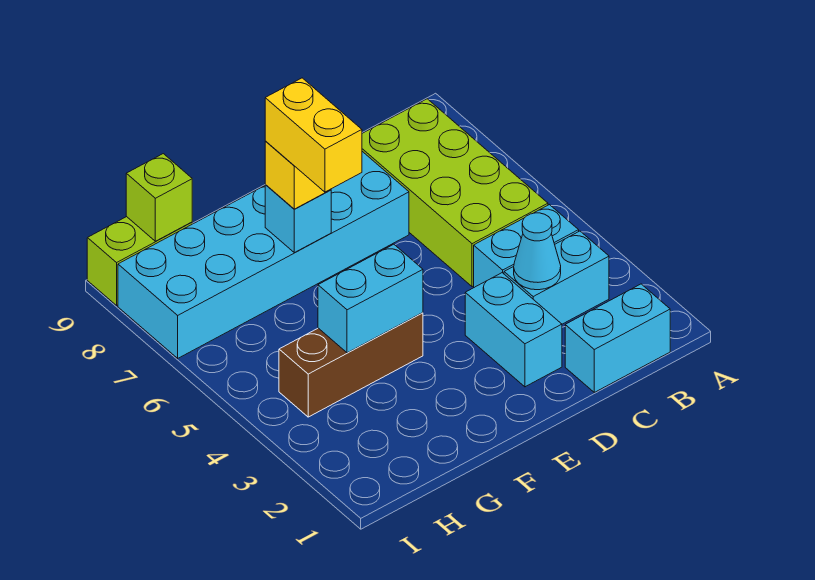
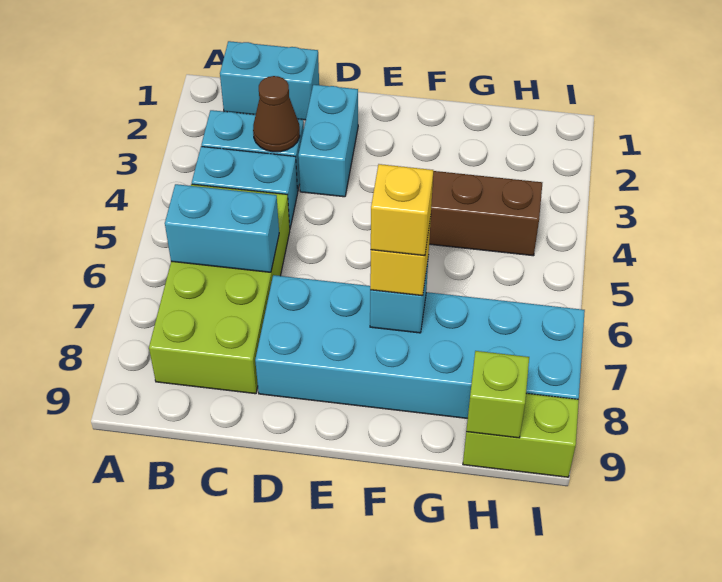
cyan cone C3 level 2 -> brown cone C3 level 2
cyan brick F4:G4 level 2 -> cyan brick B6:C6 level 2
yellow brick F6:F7 level 4 -> yellow brick F7 level 4

